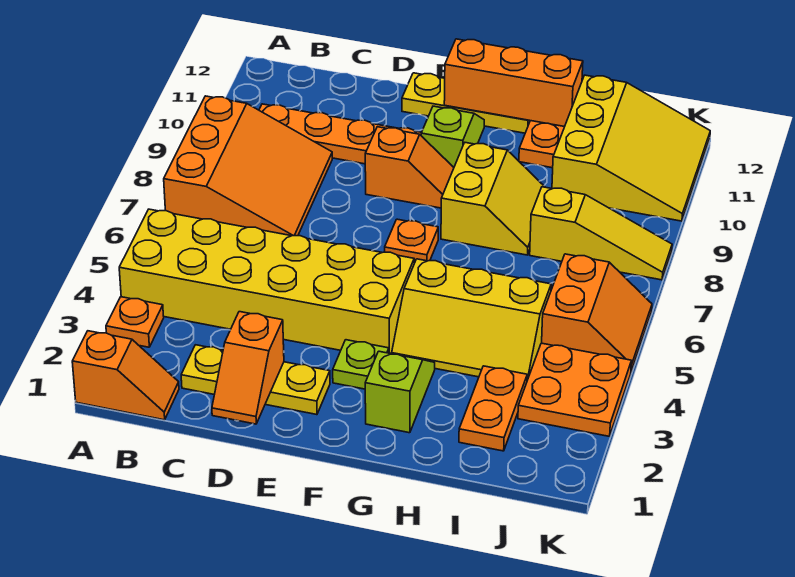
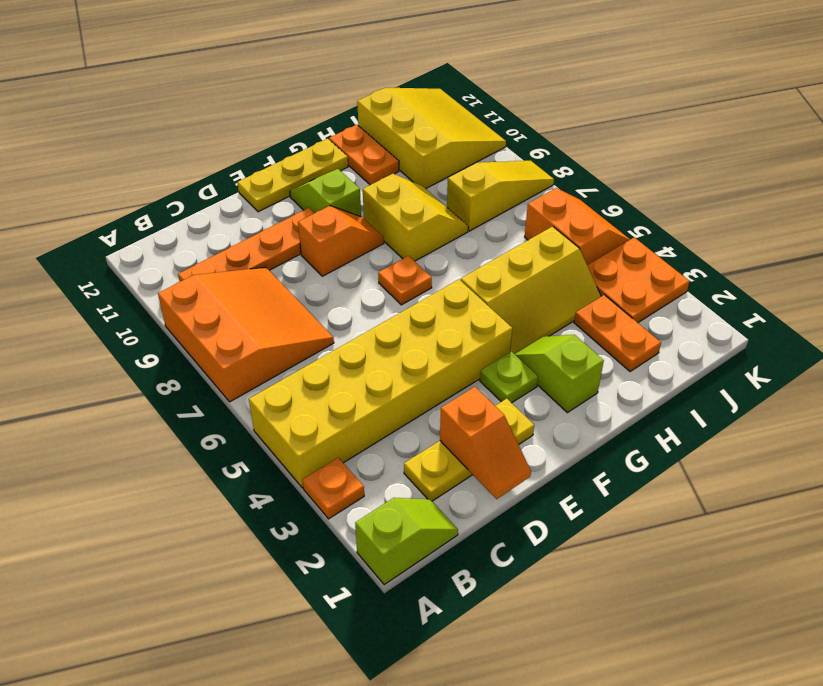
orange slope A1:B1 level 1 top A -> lime slope A1:B1 level 1 top A
orange brick F12:H12 level 2 -> none

